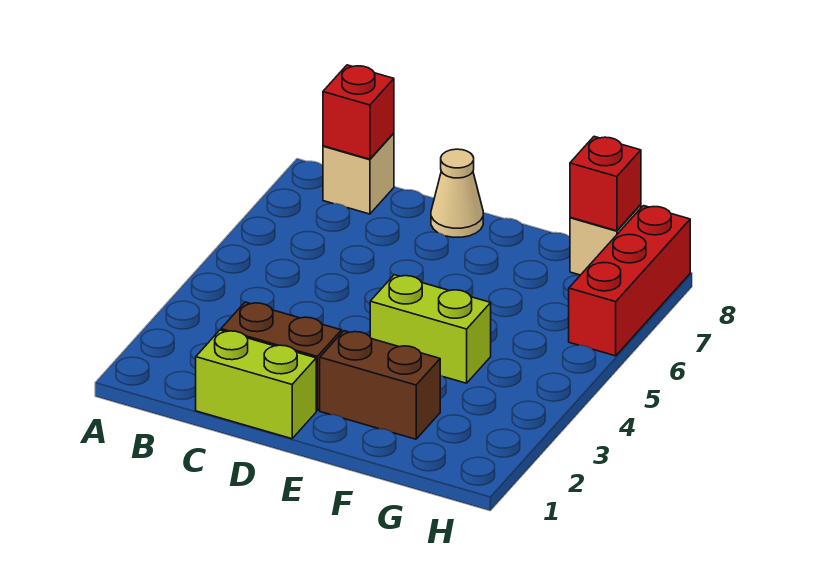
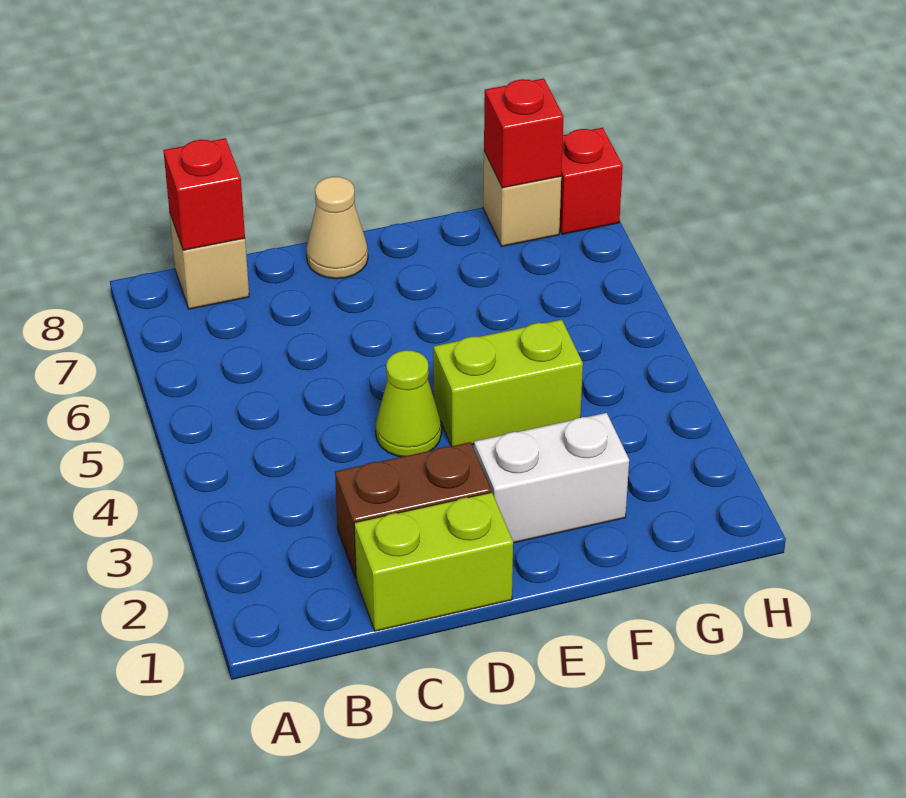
none -> lime cone D4 level 1
brown brick E2:F2 level 1 -> white brick E2:F2 level 1
red brick H6:H8 level 1 -> red brick H8 level 1

